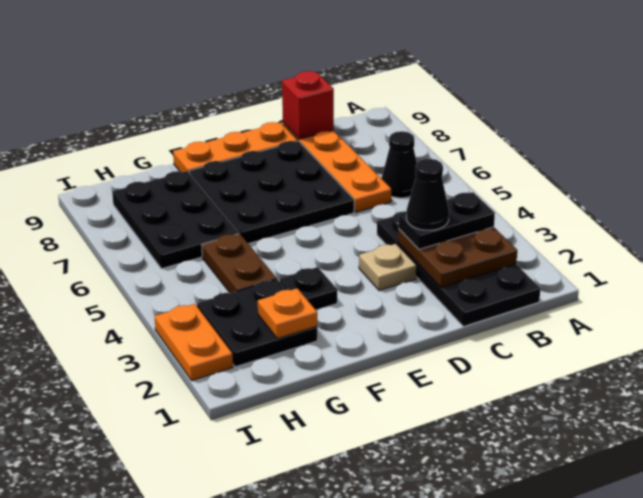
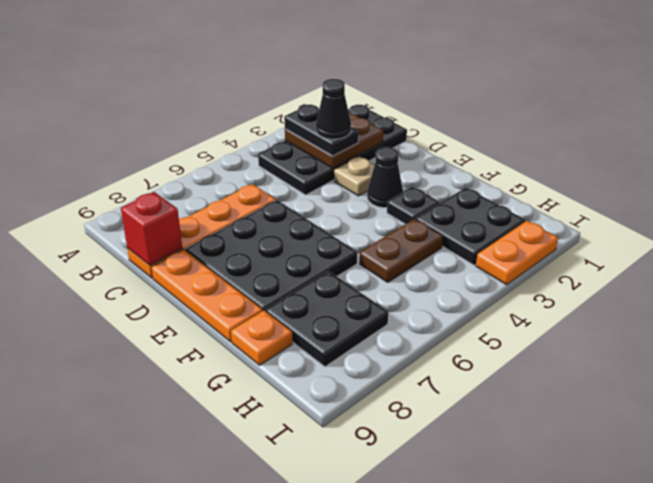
black cone B6 level 1 -> black cone E3 level 1
orange plate G2 level 2 -> orange plate G9 level 1
black plate G6:H8 level 1 -> black plate G7:H8 level 1

